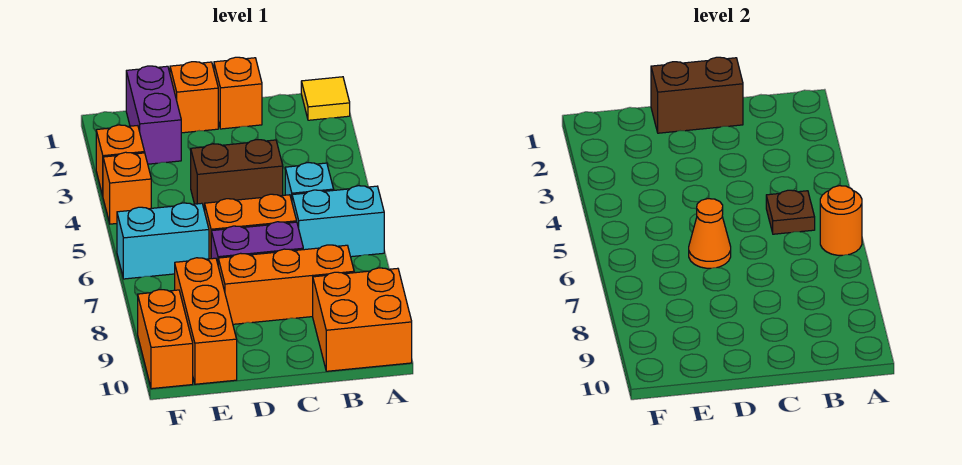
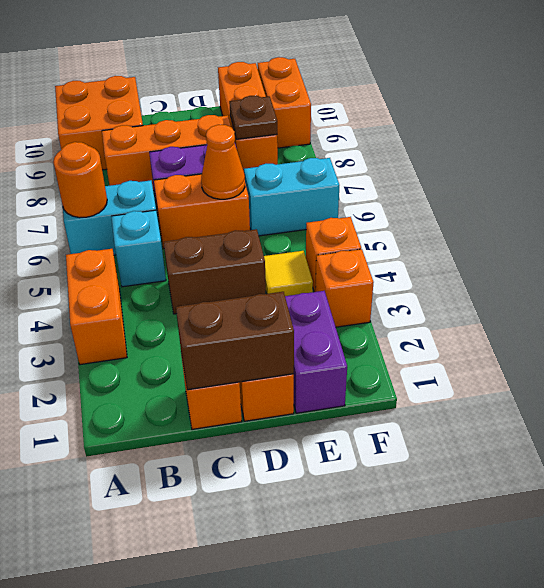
yellow tile A1 level 1 -> yellow tile E4 level 1
none -> orange brick A3:A4 level 1
brown plate B5 level 2 -> brown plate E8 level 2

